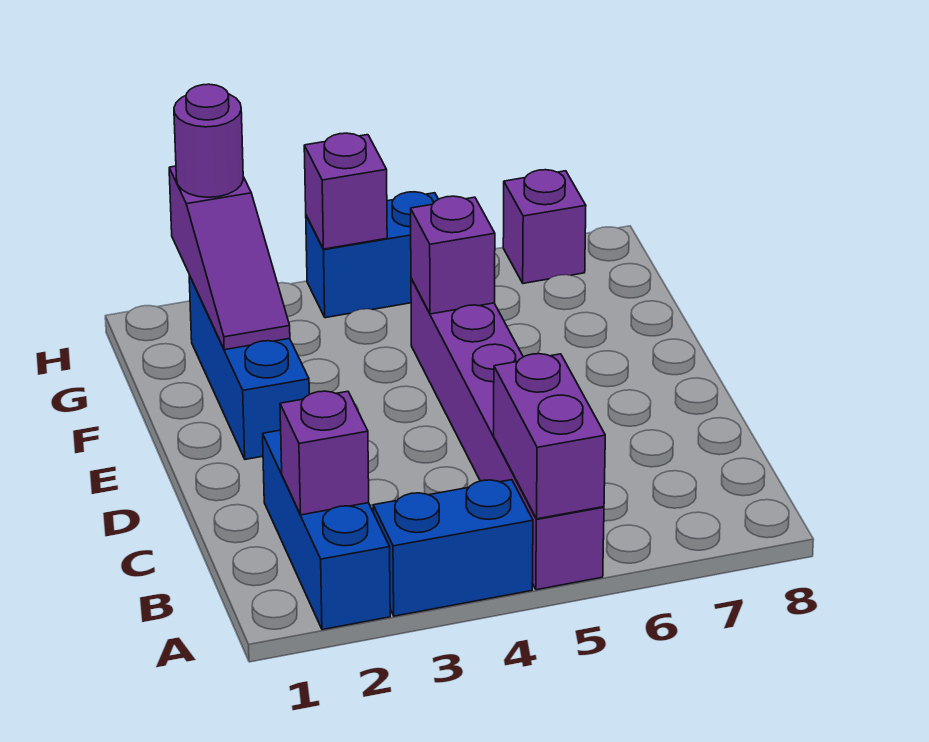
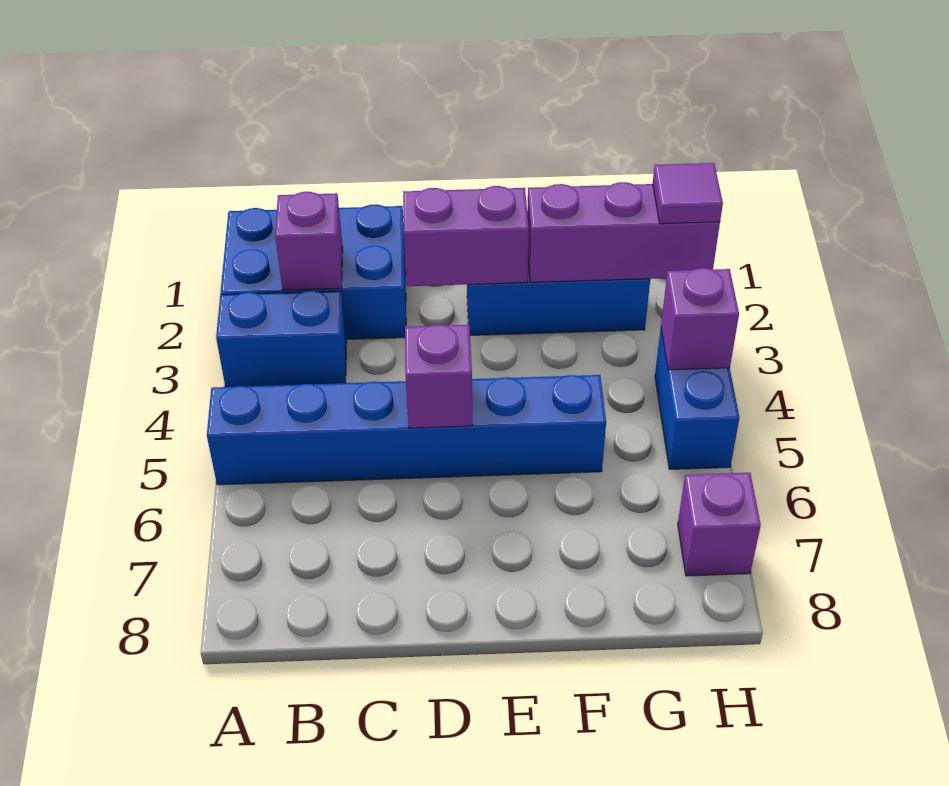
blue brick A2:C2 level 1 -> blue brick A1:C2 level 1
blue brick A3:A4 level 1 -> blue brick A3:B3 level 1
purple brick A5:F5 level 1 -> blue brick A5:F5 level 1
purple brick A5:B5 level 2 -> purple brick D2:E2 level 2
purple slope F2:H2 level 2 top H -> purple brick F2:H2 level 2
purple brick F5 level 2 -> purple brick D5 level 2
purple round brick H2 level 3 -> purple tile H2 level 3

